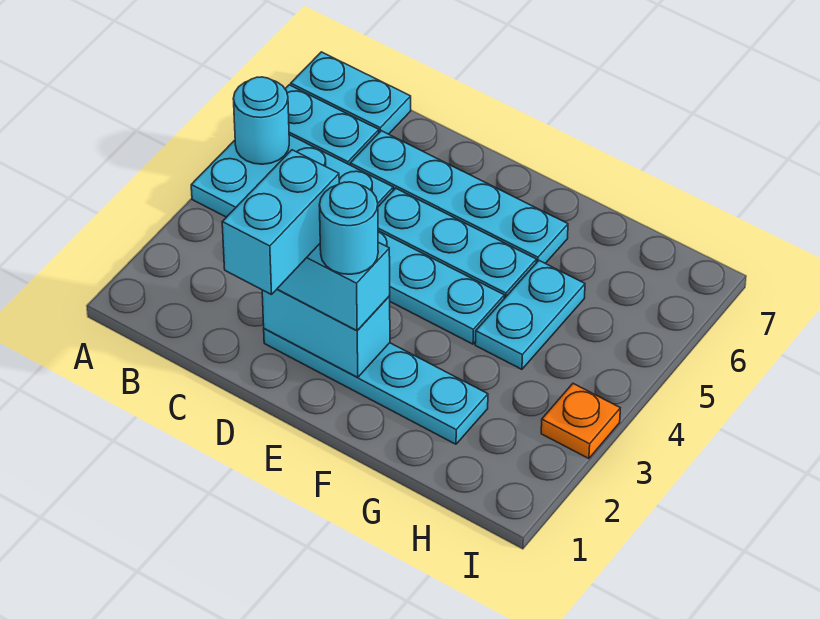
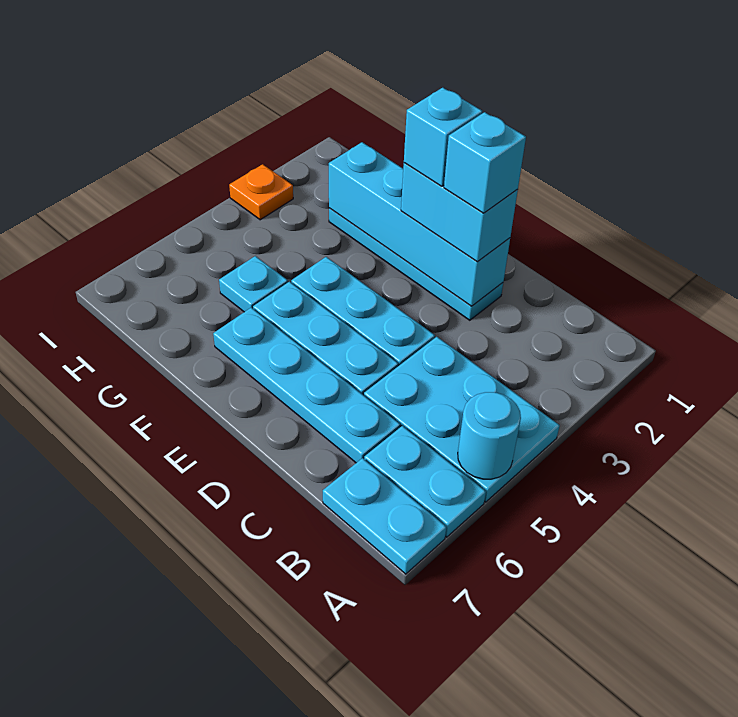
cyan brick D1:D2 level 4 -> cyan brick D2 level 4
cyan brick D2:E2 level 2 -> cyan brick D2:G2 level 2
cyan round brick E2 level 4 -> cyan brick E2 level 4
cyan plate G4:G5 level 1 -> cyan plate G5 level 1

